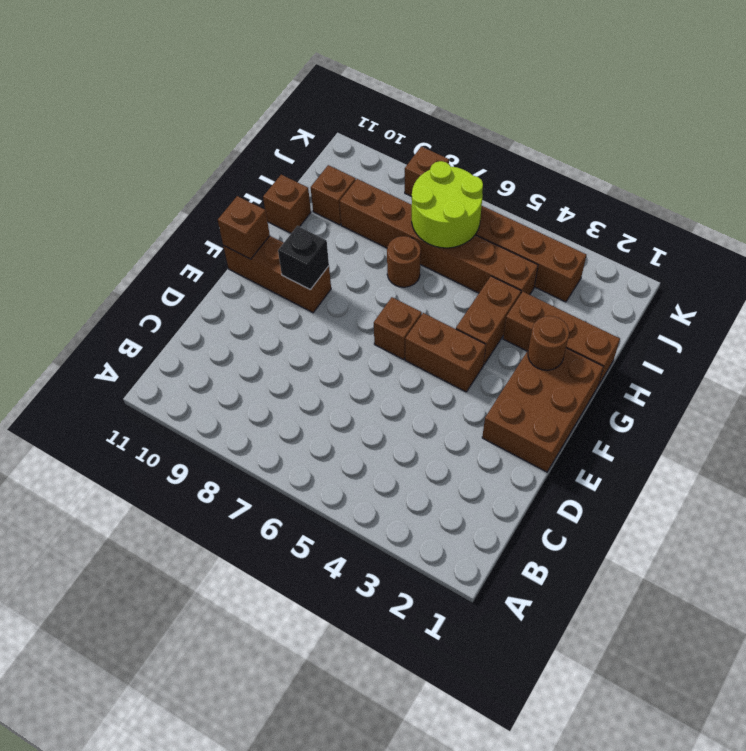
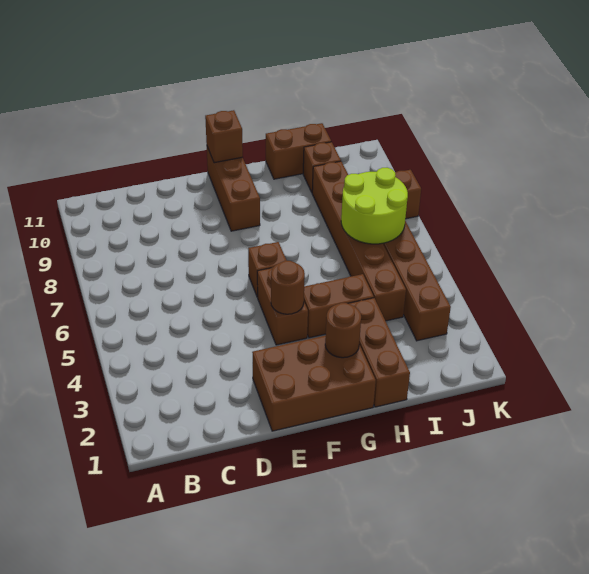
black brick F9 level 2 -> none
brown round brick H7 level 1 -> brown round brick F4 level 2
brown brick H11 level 1 -> brown brick H11:I11 level 1

